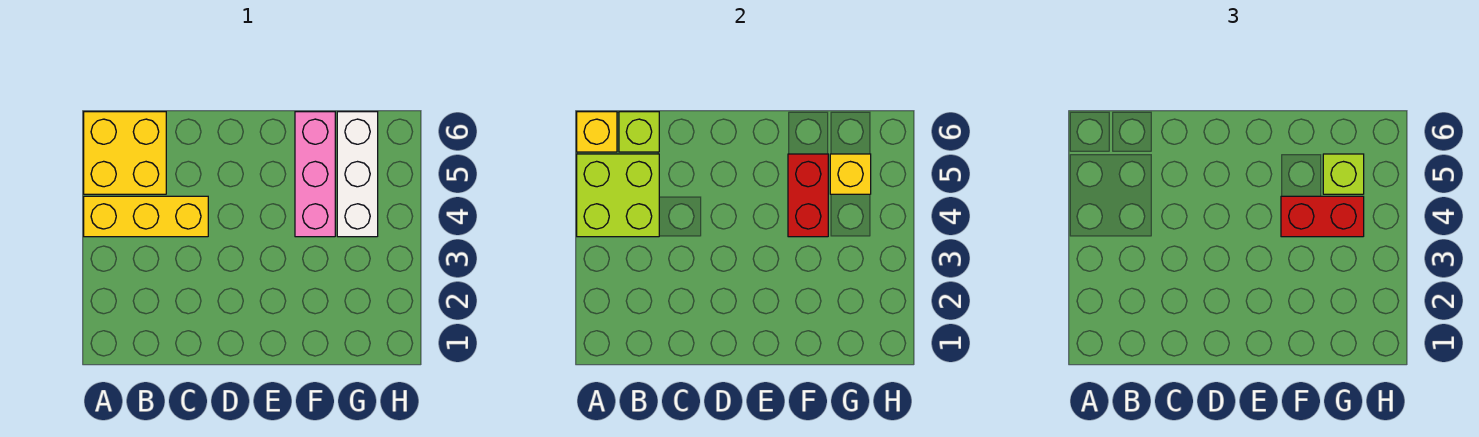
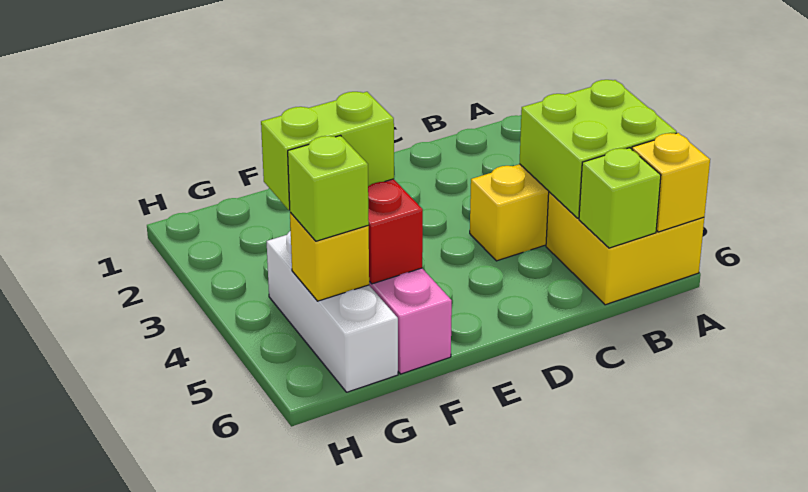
red brick F4:G4 level 3 -> lime brick F4:G4 level 3

